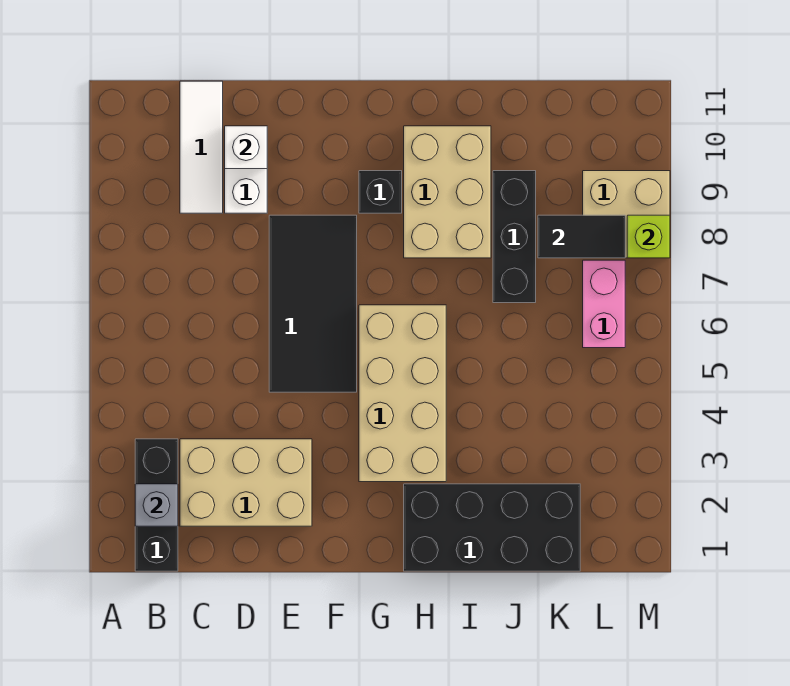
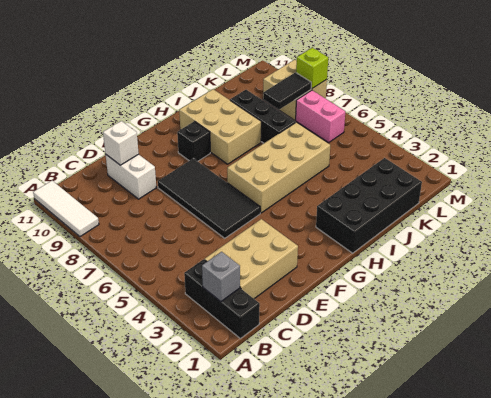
white tile C9:C11 level 1 -> white tile A9:A11 level 1
tan brick G3:H6 level 1 -> tan brick G5:J6 level 1

